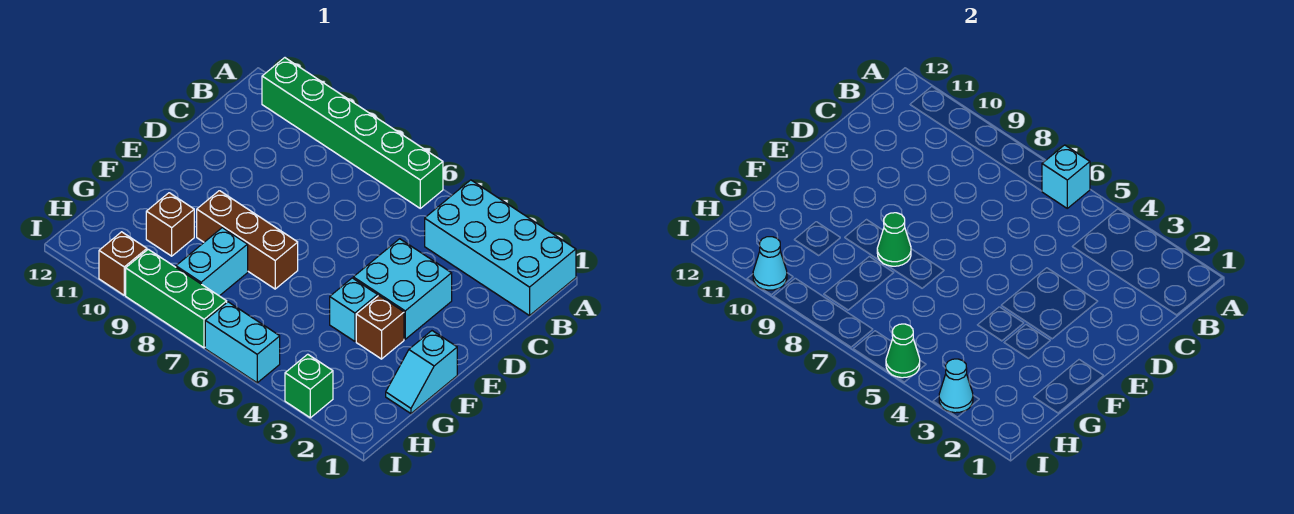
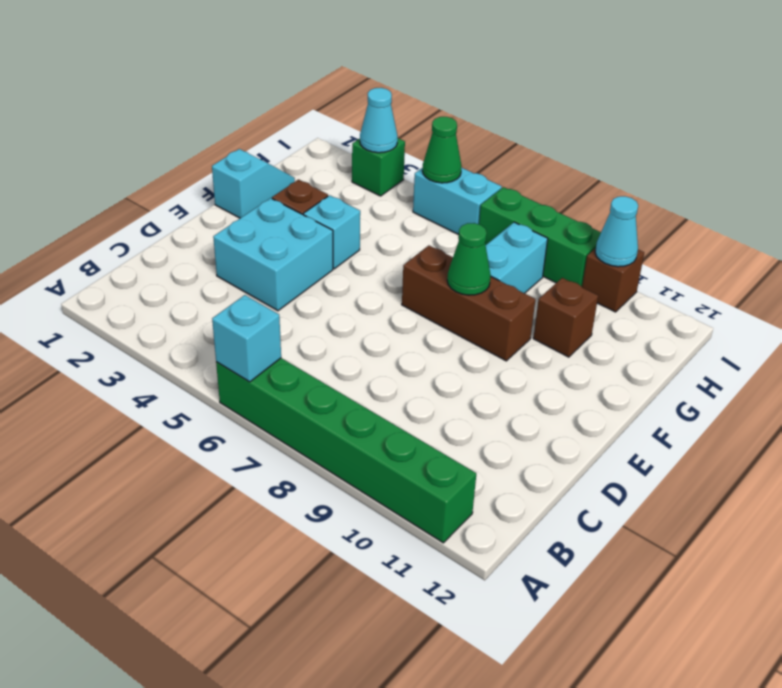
cyan brick A1:B4 level 1 -> none

